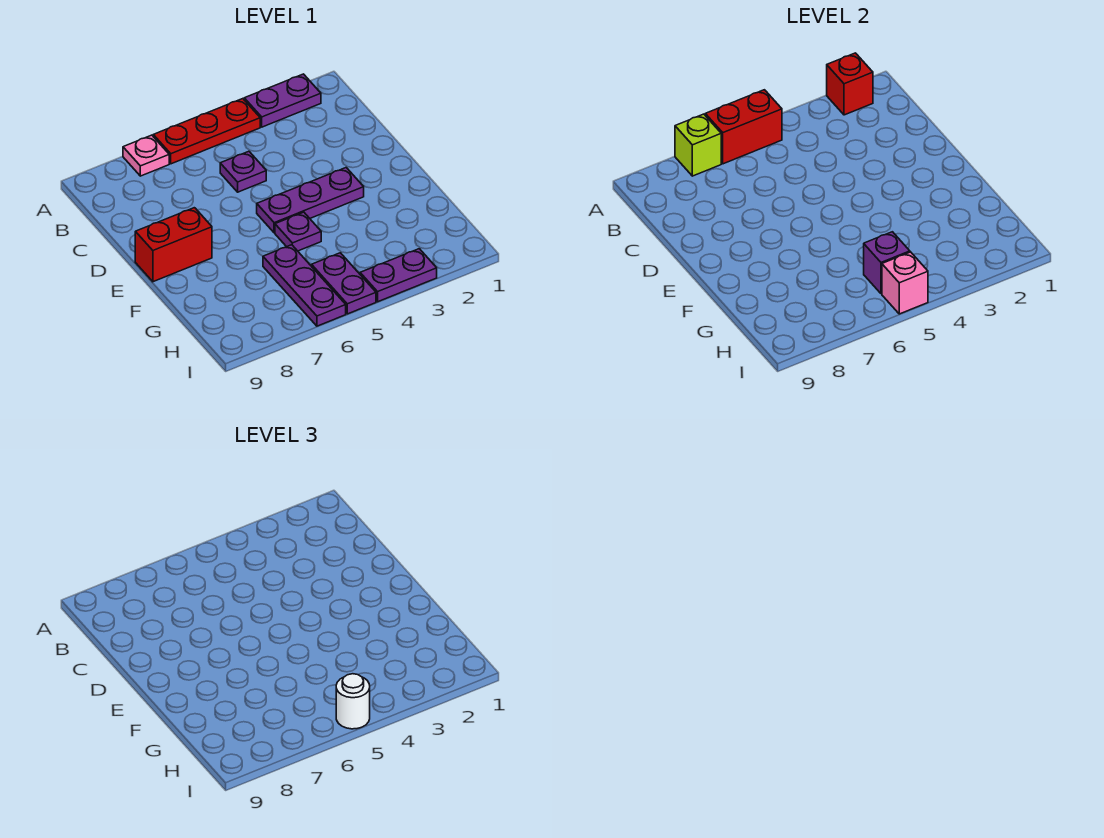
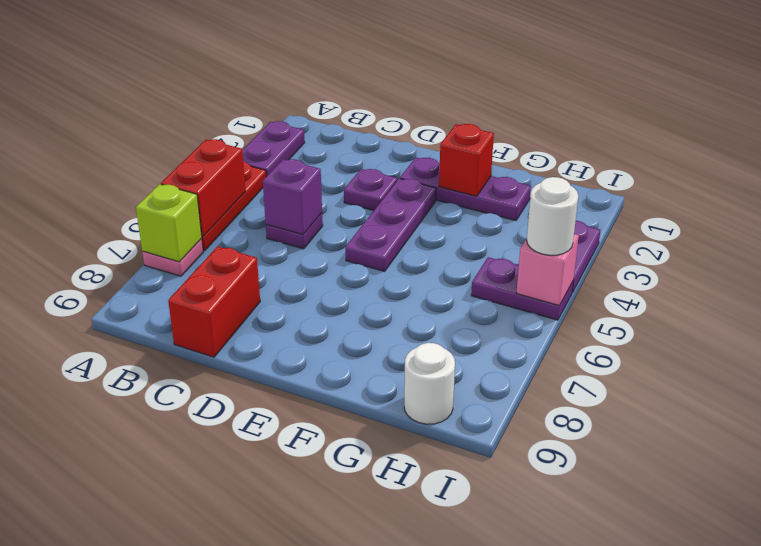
red brick A2 level 2 -> red brick F2 level 2
red brick E8:E9 level 1 -> red brick C8:C9 level 1
purple plate F5 level 1 -> purple plate D3 level 1
purple plate G6:I6 level 1 -> purple plate E2:G2 level 1
purple brick H5 level 2 -> purple brick C5 level 2
none -> white round brick H9 level 1

